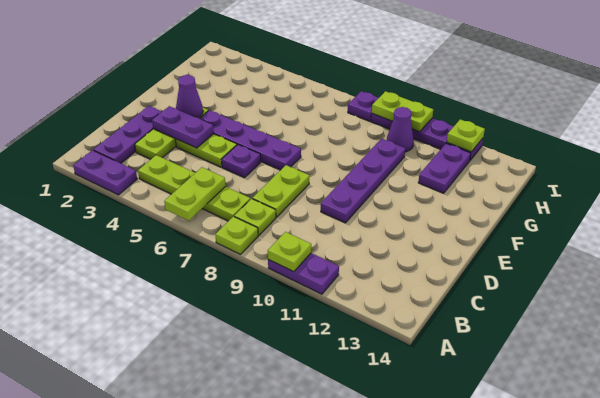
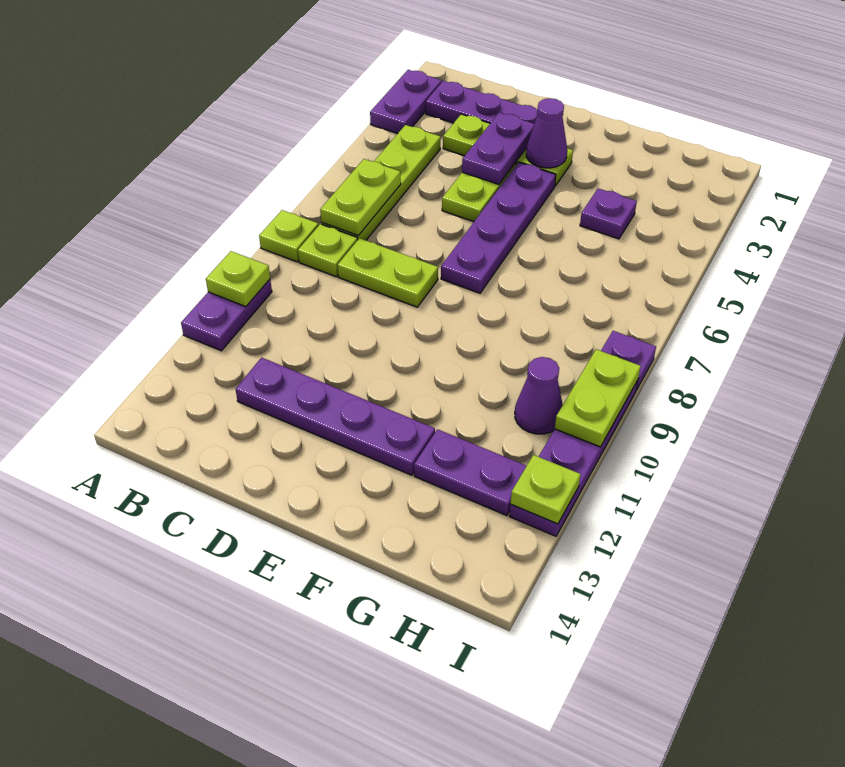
lime plate A6:B6 level 2 -> lime plate B6:B7 level 2
purple plate D6 level 1 -> purple plate G4 level 1
purple plate D10:G10 level 1 -> purple plate C12:F12 level 1

